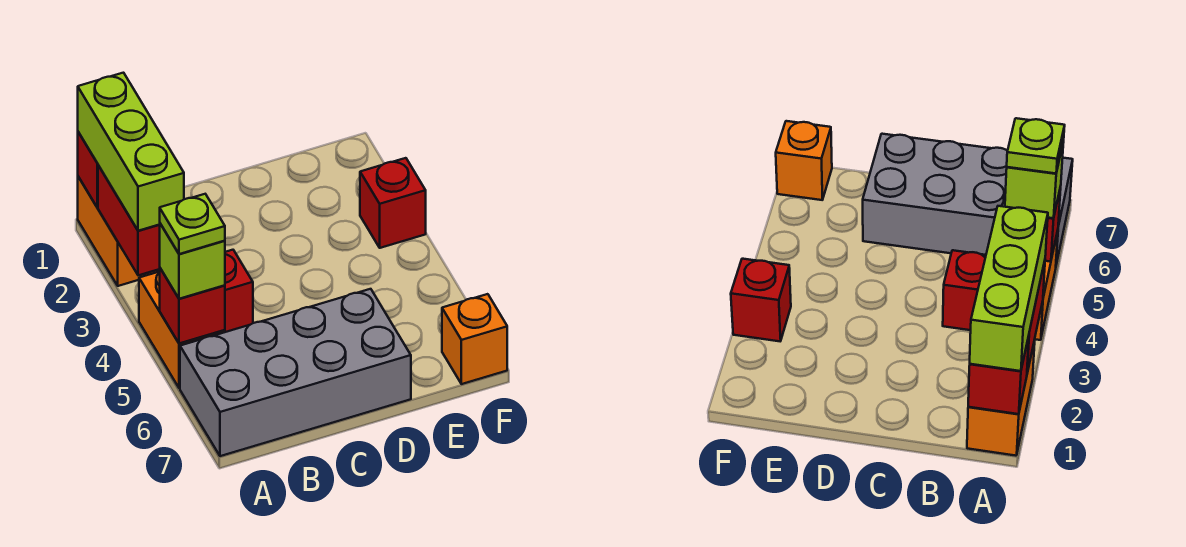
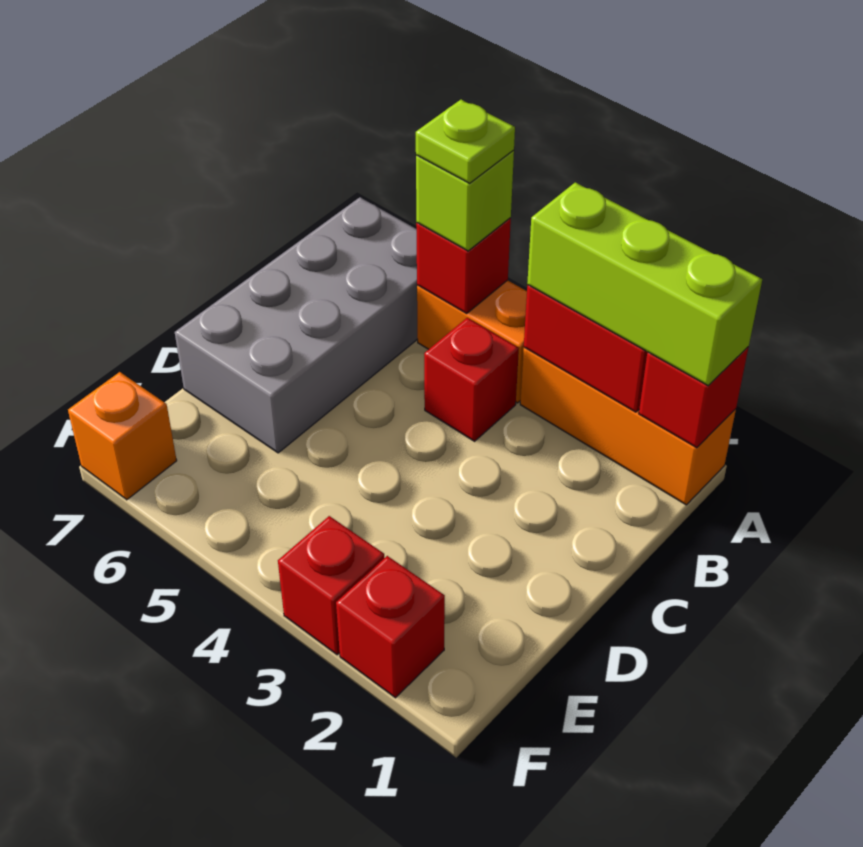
orange brick A1:A2 level 1 -> orange brick A1:A3 level 1
none -> red brick F2 level 1

